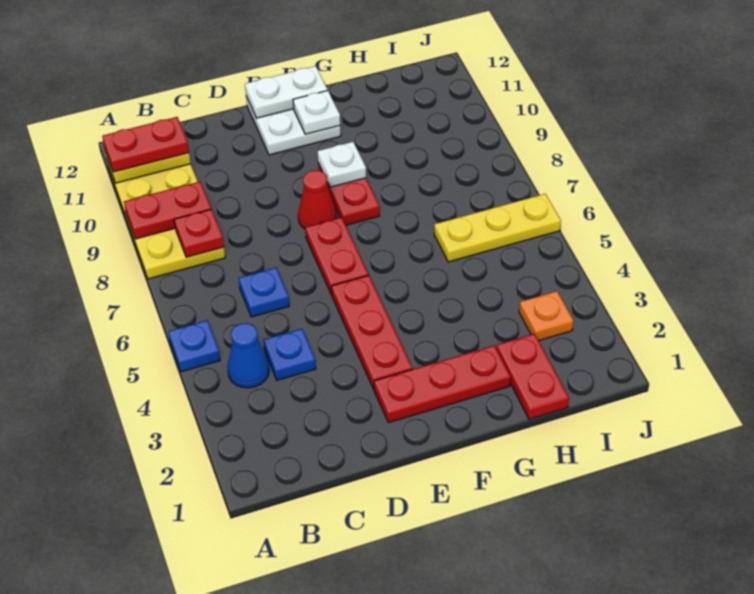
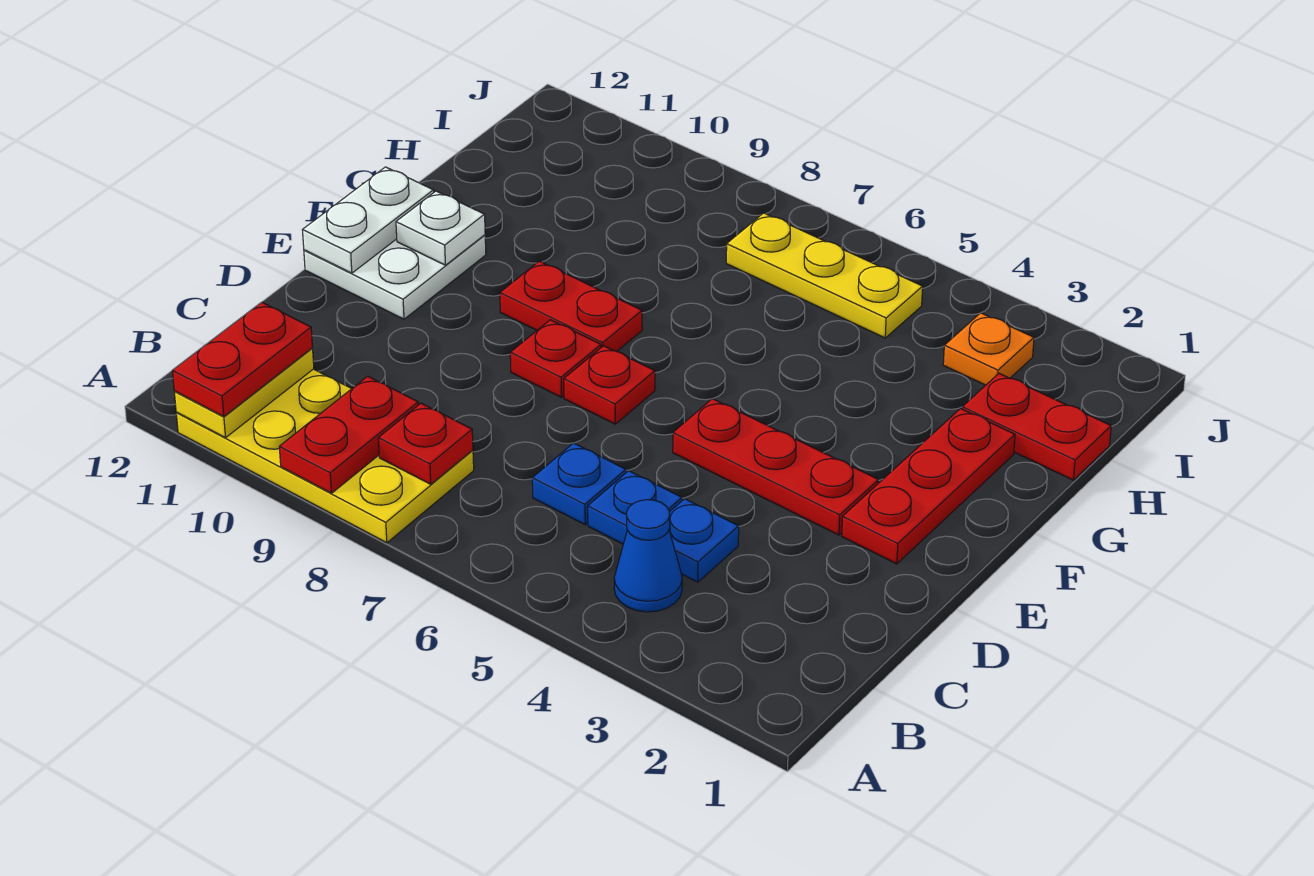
blue plate A5 level 1 -> blue plate C5 level 1
red plate E6:E7 level 1 -> red plate E7 level 1
red cone E8 level 1 -> red plate E8 level 1
white plate F9 level 2 -> none
yellow plate H6:J6 level 1 -> yellow plate I5:I7 level 1

